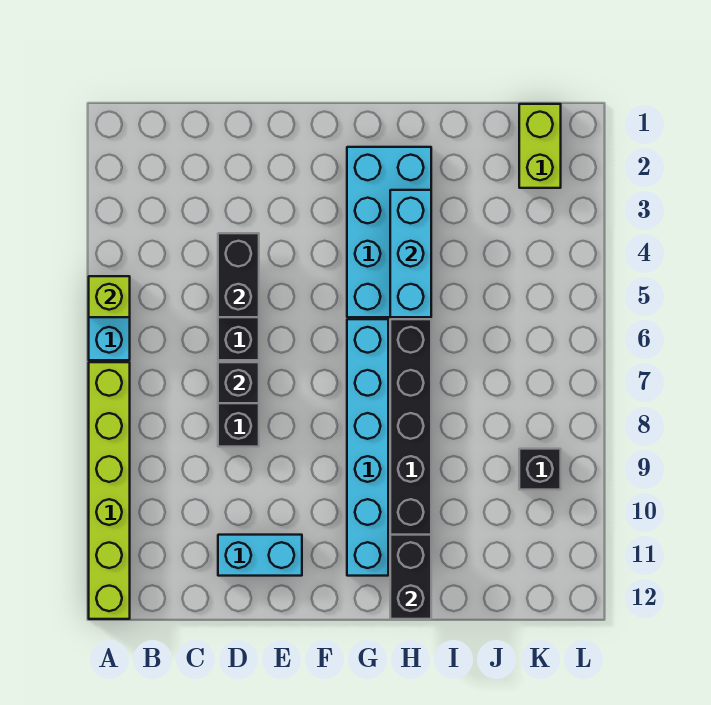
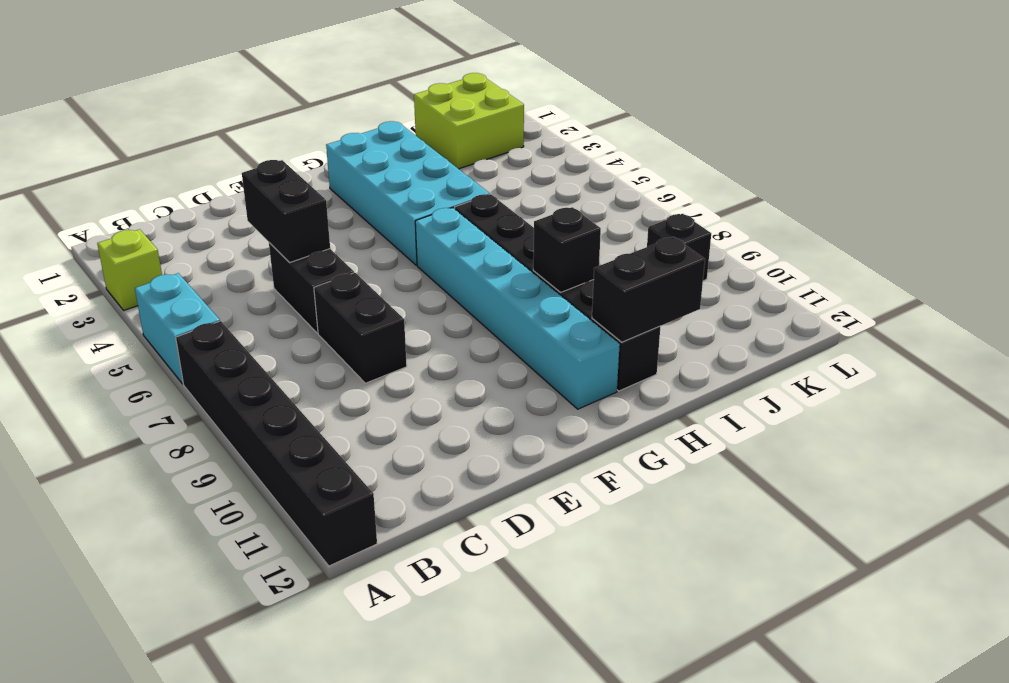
lime brick A5 level 2 -> lime brick A3 level 1
lime brick A7:A12 level 1 -> black brick A7:A12 level 1
black brick D7 level 2 -> black brick H9 level 2
cyan brick D11:E11 level 1 -> none
cyan brick H3:H5 level 2 -> none
black brick H11:H12 level 2 -> black brick H11:I11 level 2
lime brick K1:K2 level 1 -> lime brick J1:K2 level 1

